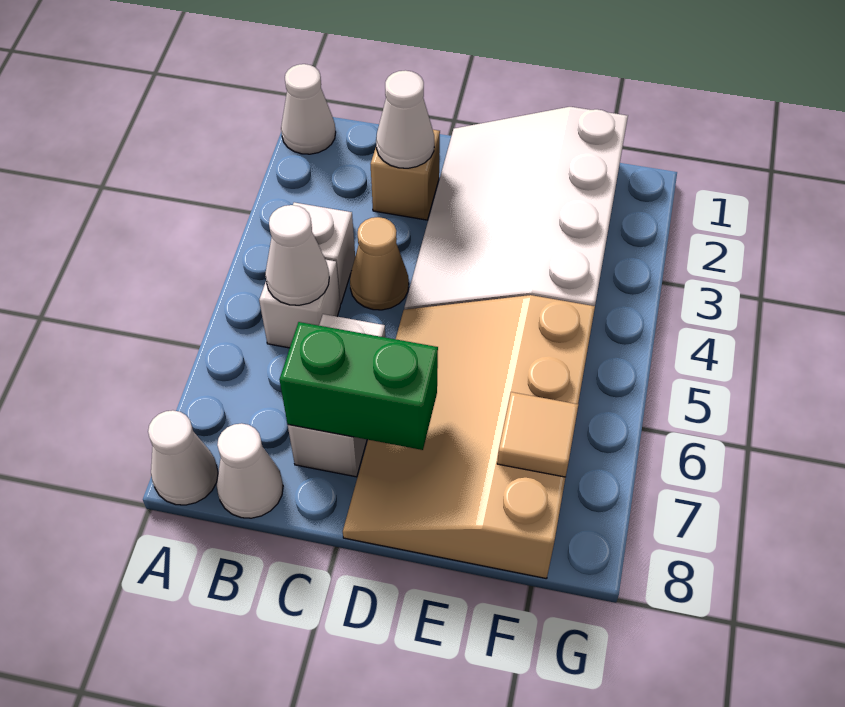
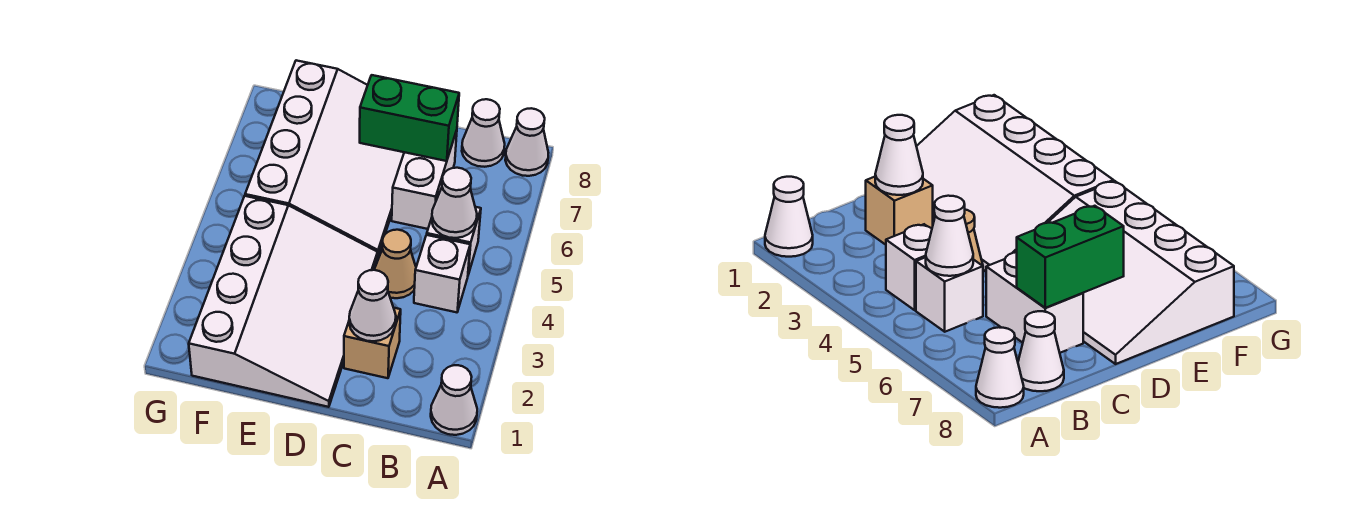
tan slope D5:F8 level 1 top F -> white slope D5:F8 level 1 top F
tan tile F7 level 2 -> none

